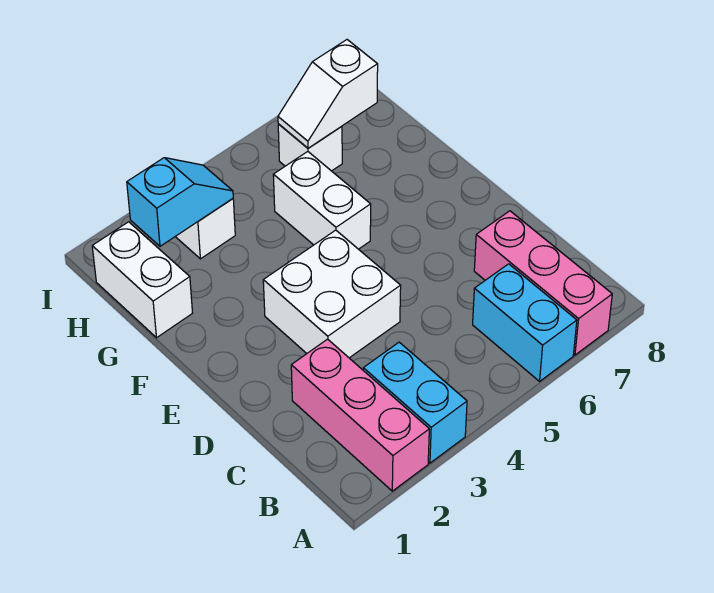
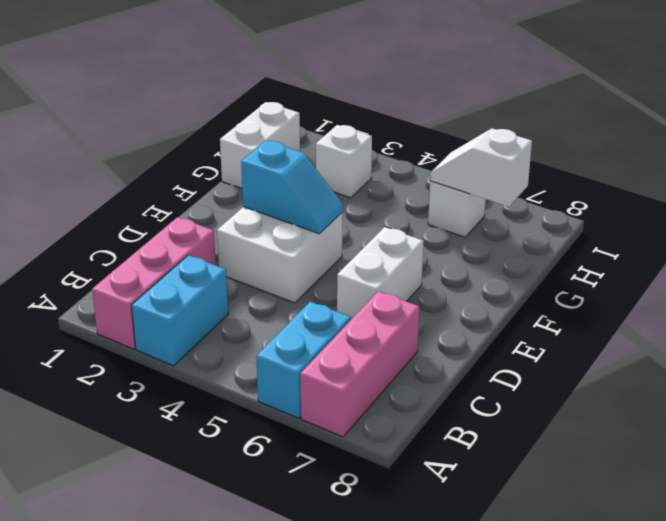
white brick F5:G5 level 1 -> white brick D6:E6 level 1
cyan slope H2:H3 level 2 top 2 -> cyan slope E3:E4 level 2 top 3

